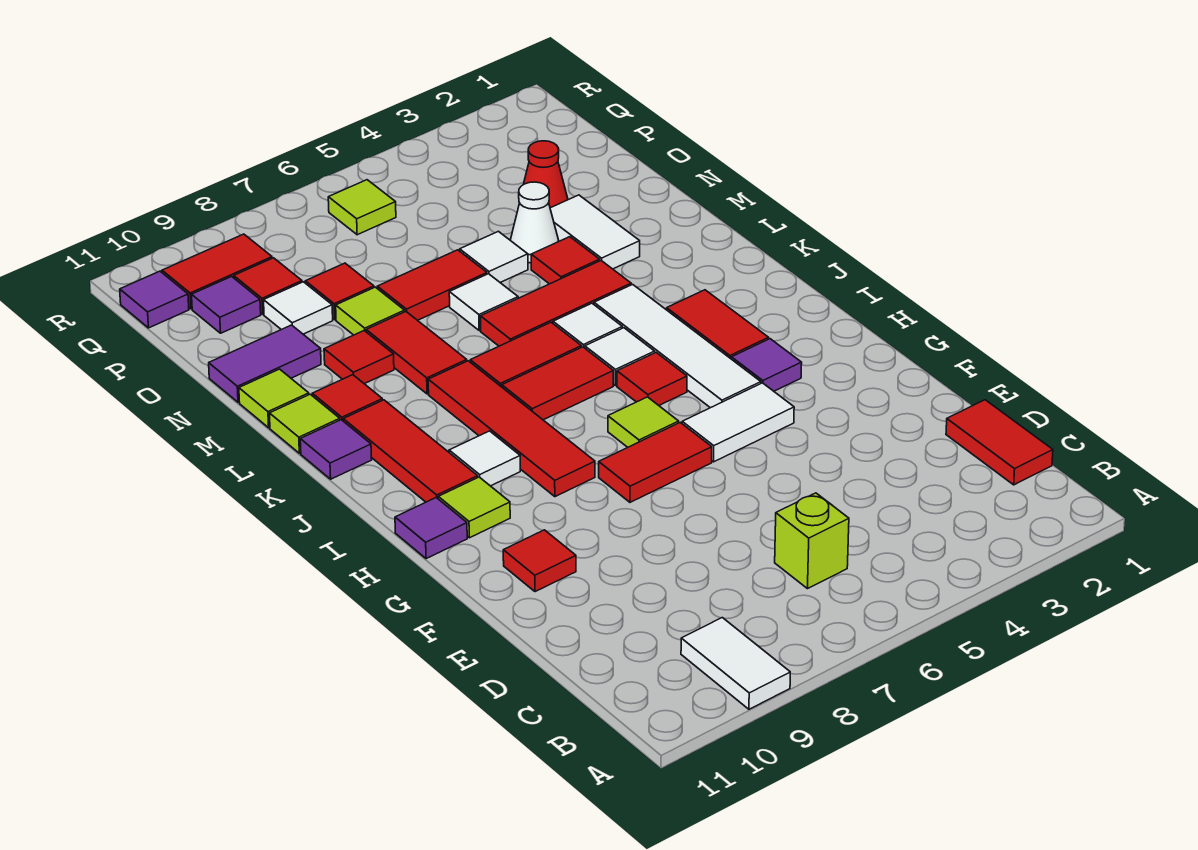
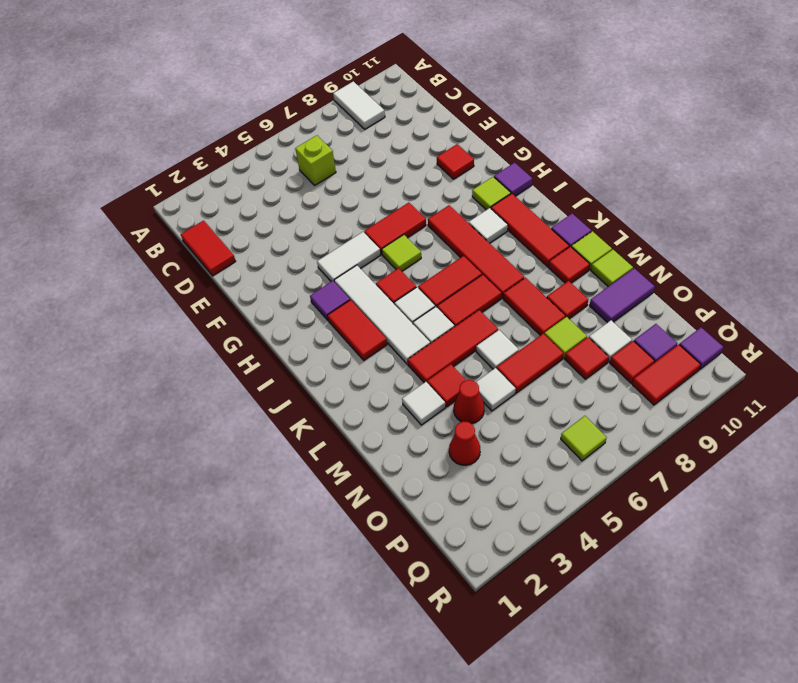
white tile M3:N3 level 1 -> white tile M3 level 1
white cone N4 level 1 -> red cone N4 level 1

